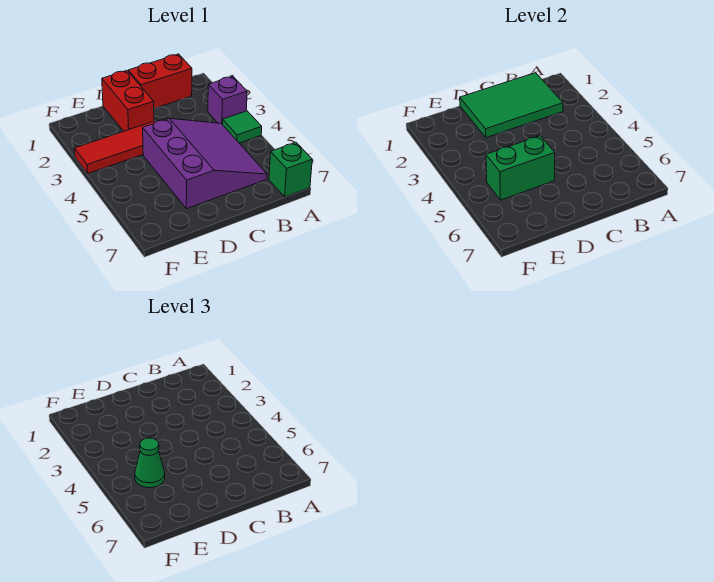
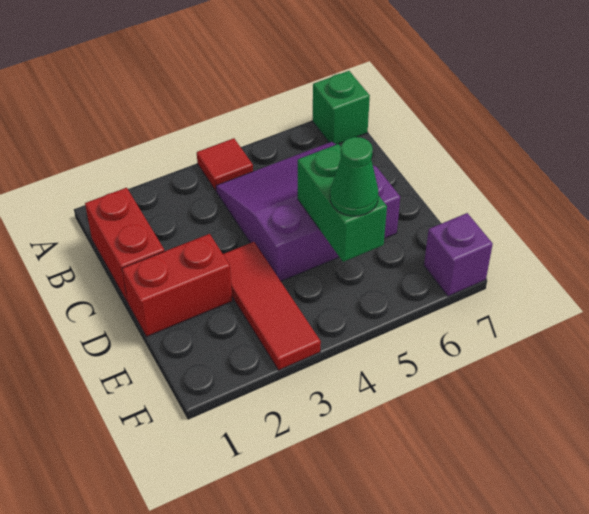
purple brick A3 level 1 -> purple brick F7 level 1
green tile A4 level 1 -> red tile A4 level 1
green tile B1:D2 level 2 -> none

